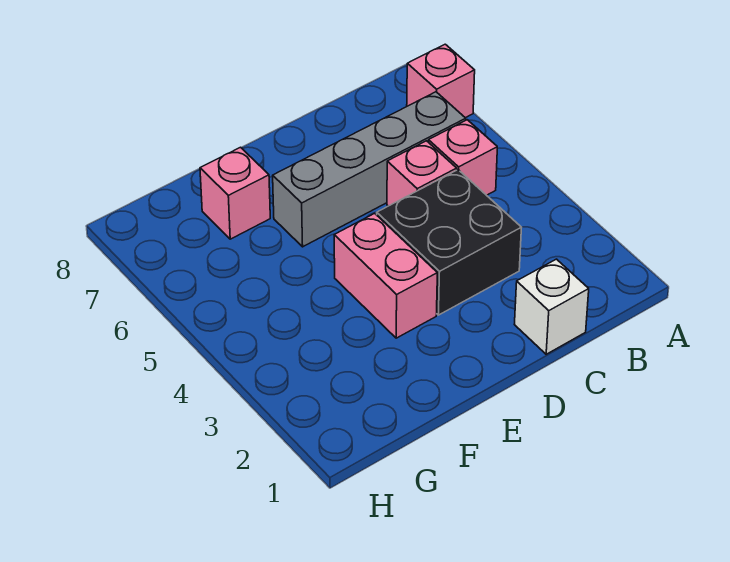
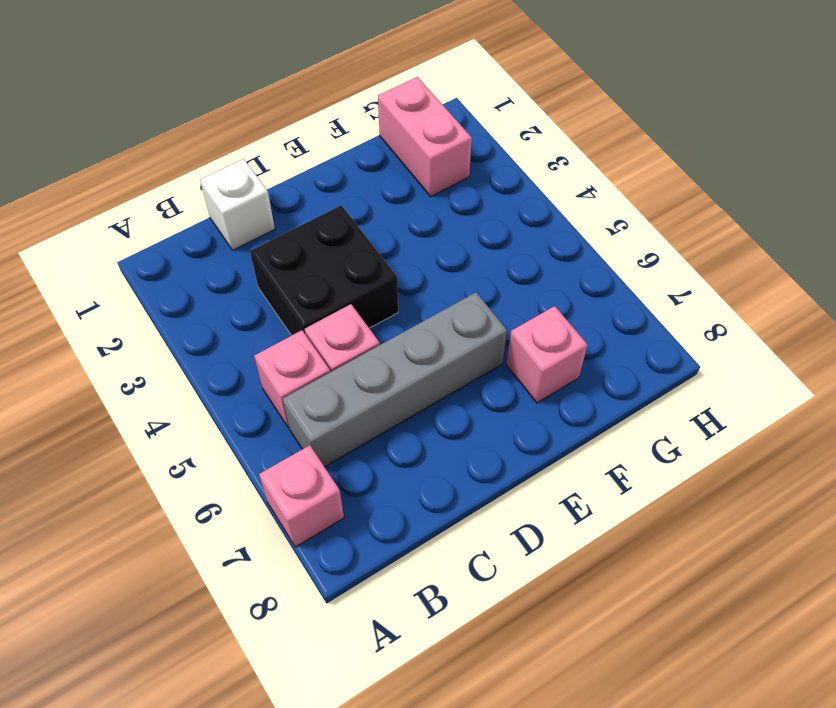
pink brick E3:E4 level 1 -> pink brick G1:G2 level 1

